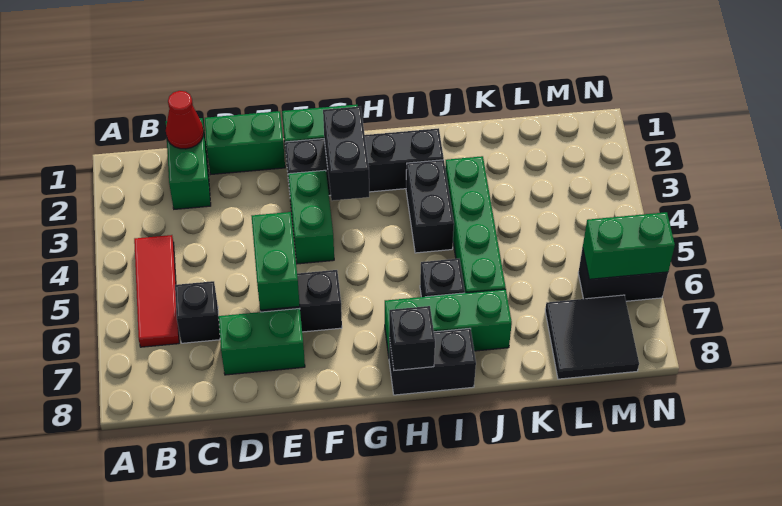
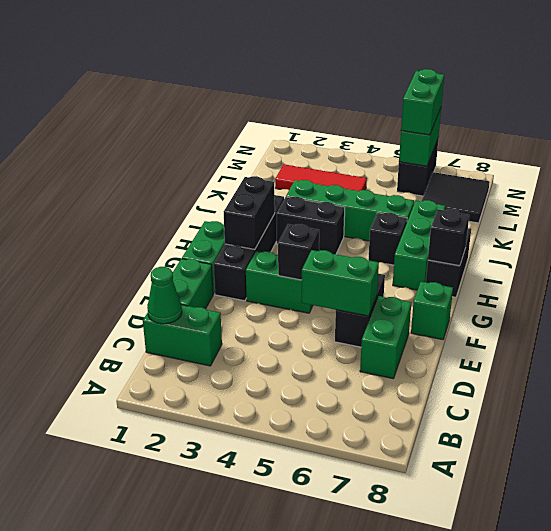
red tile B4:B6 level 1 -> red tile L2:L4 level 1
red cone C1 level 2 -> green cone C1 level 2
black brick C6 level 1 -> black brick F4 level 2
none -> green brick F8 level 1
black brick G2:G3 level 2 -> black brick G2:H2 level 2
none -> green brick M6:N6 level 3

